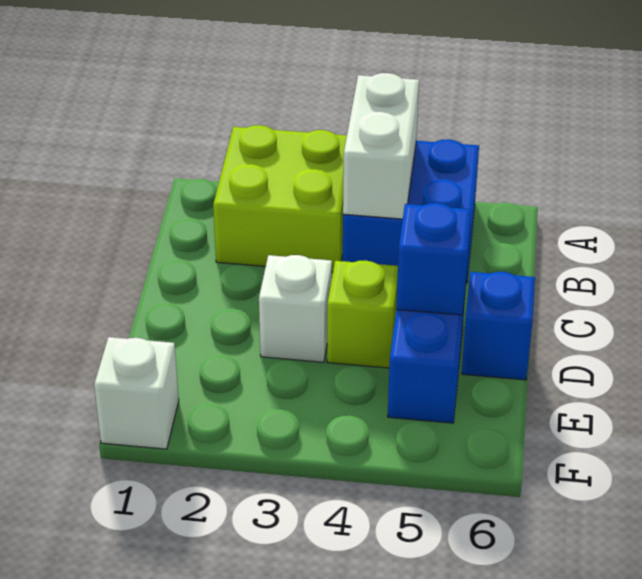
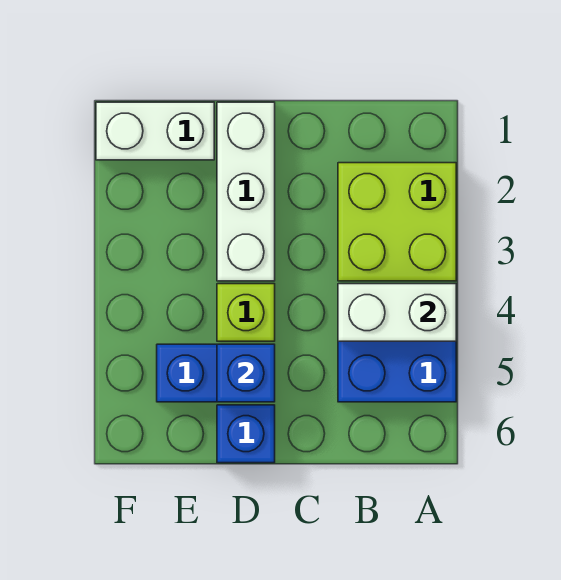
white brick D3 level 1 -> white brick D1:D3 level 1
white brick F1 level 1 -> white brick E1:F1 level 1

